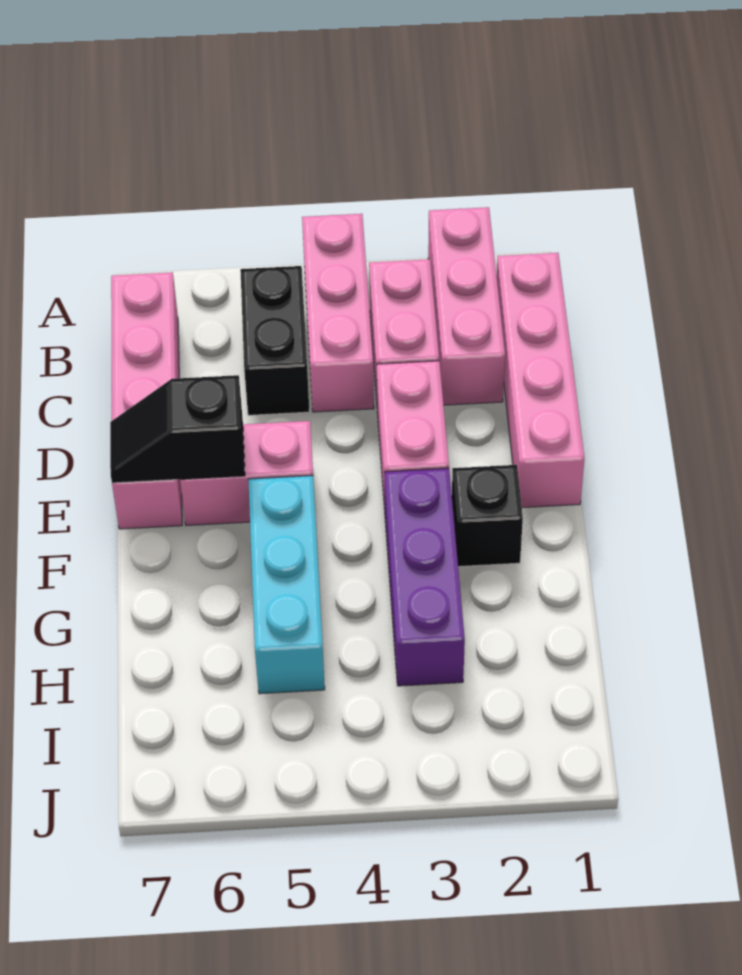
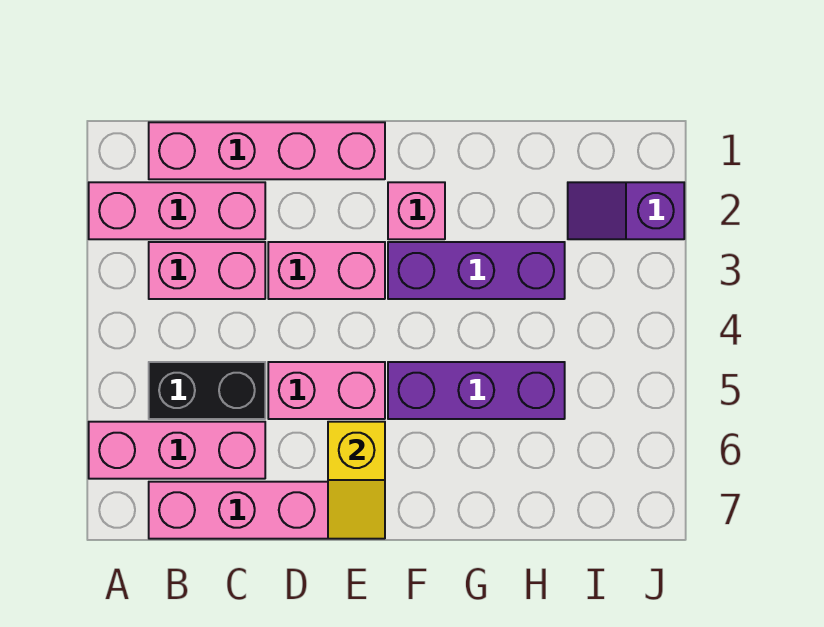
pink brick A4:C4 level 1 -> pink brick A6:C6 level 1
pink brick E5:E6 level 1 -> pink brick D5:E5 level 1
black slope E6:E7 level 2 top 6 -> yellow slope E6:E7 level 2 top 6
black brick F2 level 1 -> pink brick F2 level 1
cyan brick F5:H5 level 1 -> purple brick F5:H5 level 1
none -> purple slope I2:J2 level 1 top J

